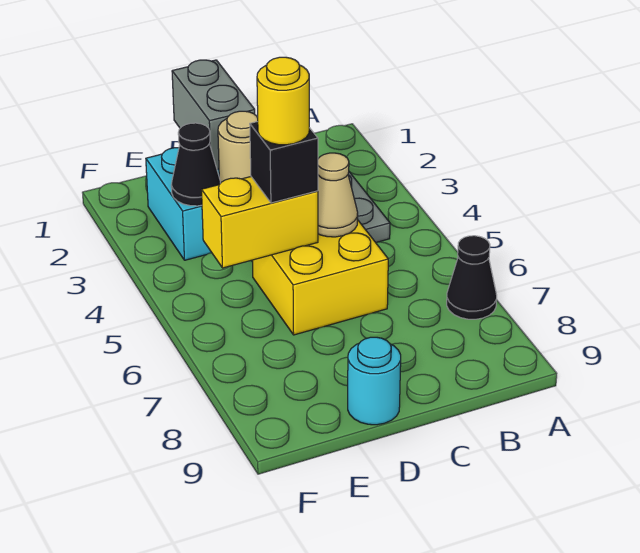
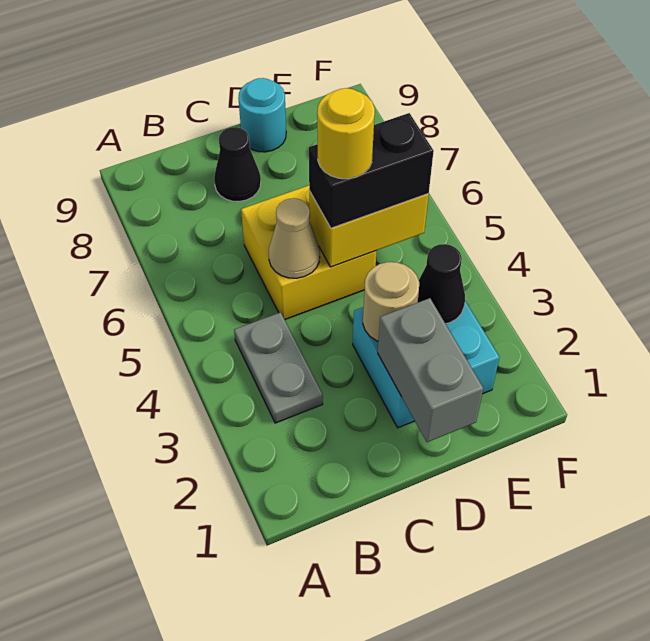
black cone A7 level 1 -> black cone C8 level 1
black brick D5 level 3 -> black brick D5:E5 level 3

